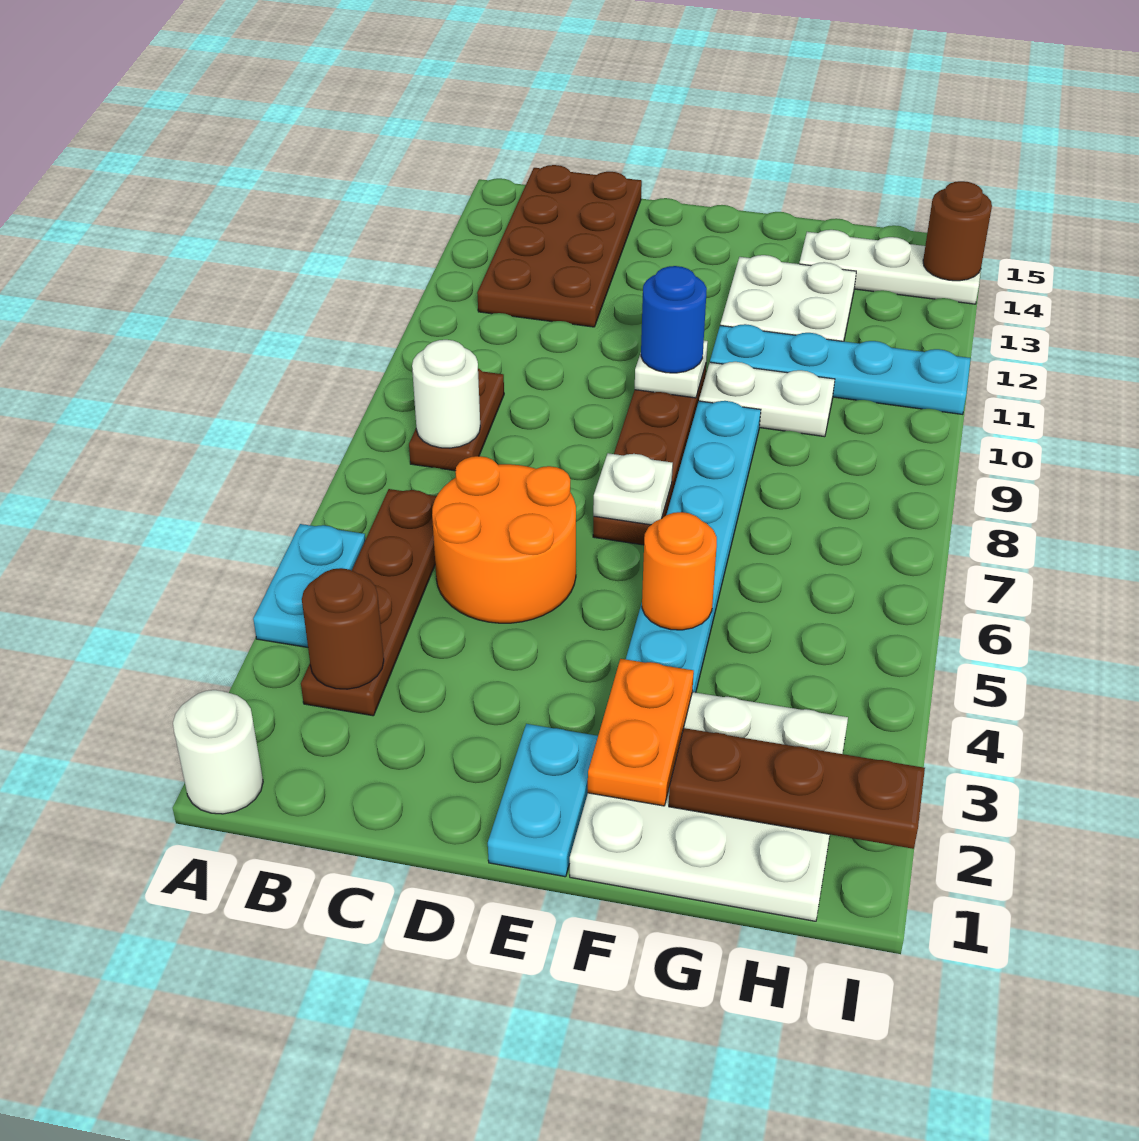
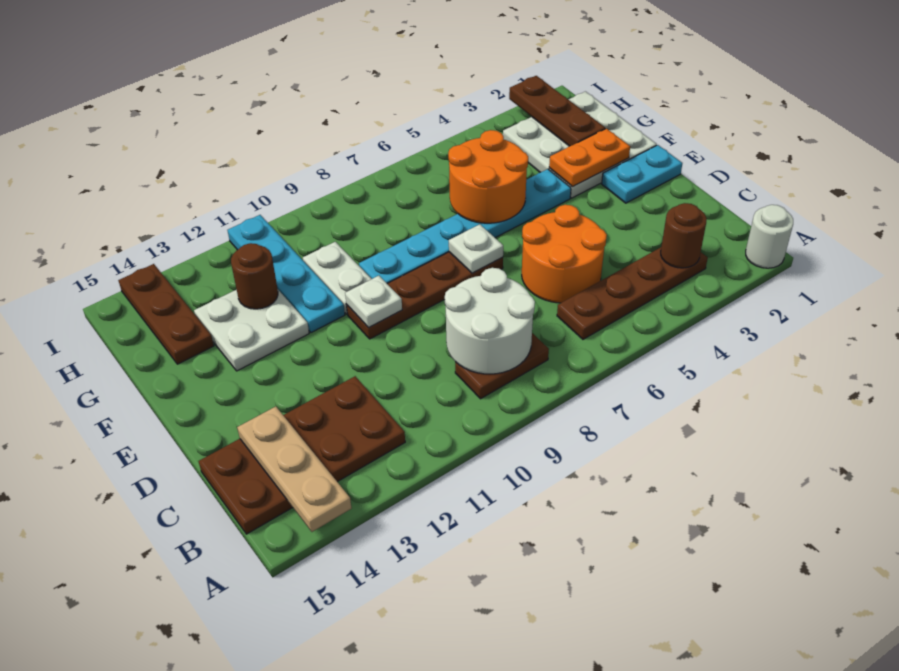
cyan plate A4:A5 level 1 -> none
none -> tan plate A14:C14 level 2
white round brick B8 level 2 -> white round brick B8:C9 level 2
blue round brick E10 level 3 -> none
orange round brick F5 level 2 -> orange round brick F5:G6 level 2
white plate G14:I14 level 1 -> brown plate G14:I14 level 1
brown round brick I14 level 2 -> brown round brick G12 level 2

